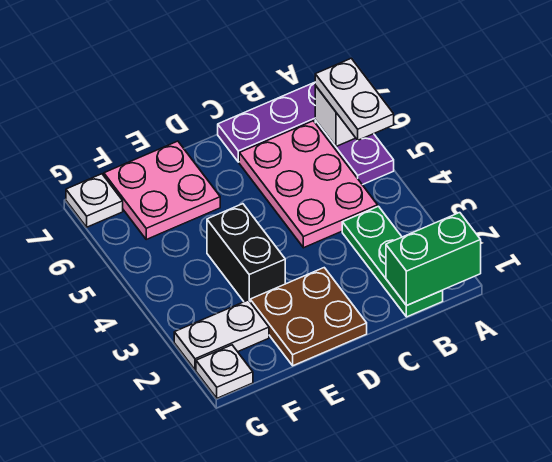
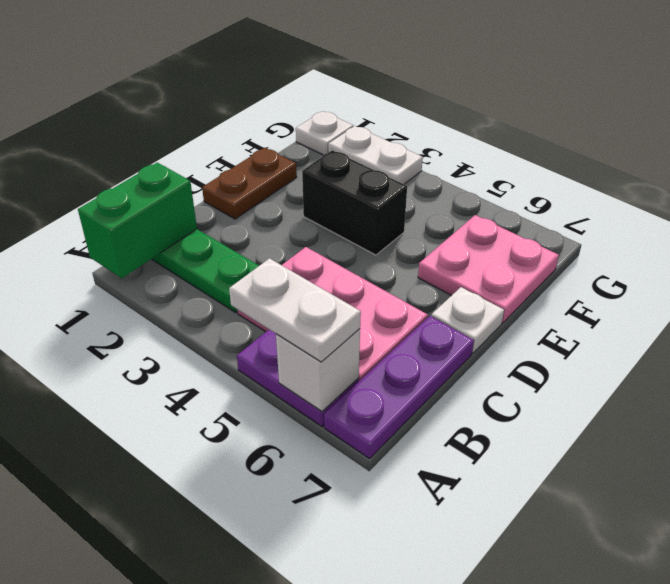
brown plate D1:E2 level 1 -> brown plate D1:E1 level 1
white plate F2:G2 level 1 -> white plate G2:G3 level 1
white plate G7 level 1 -> white plate D7 level 1

